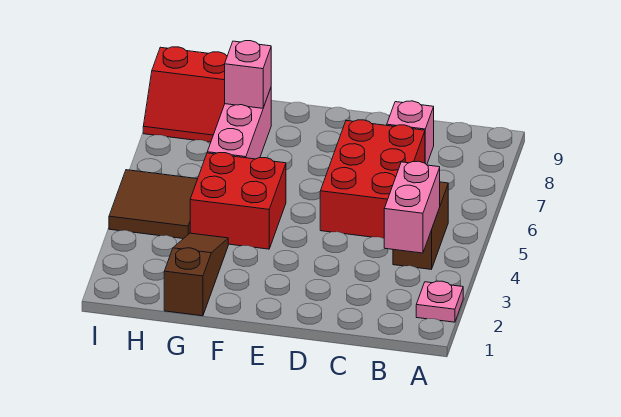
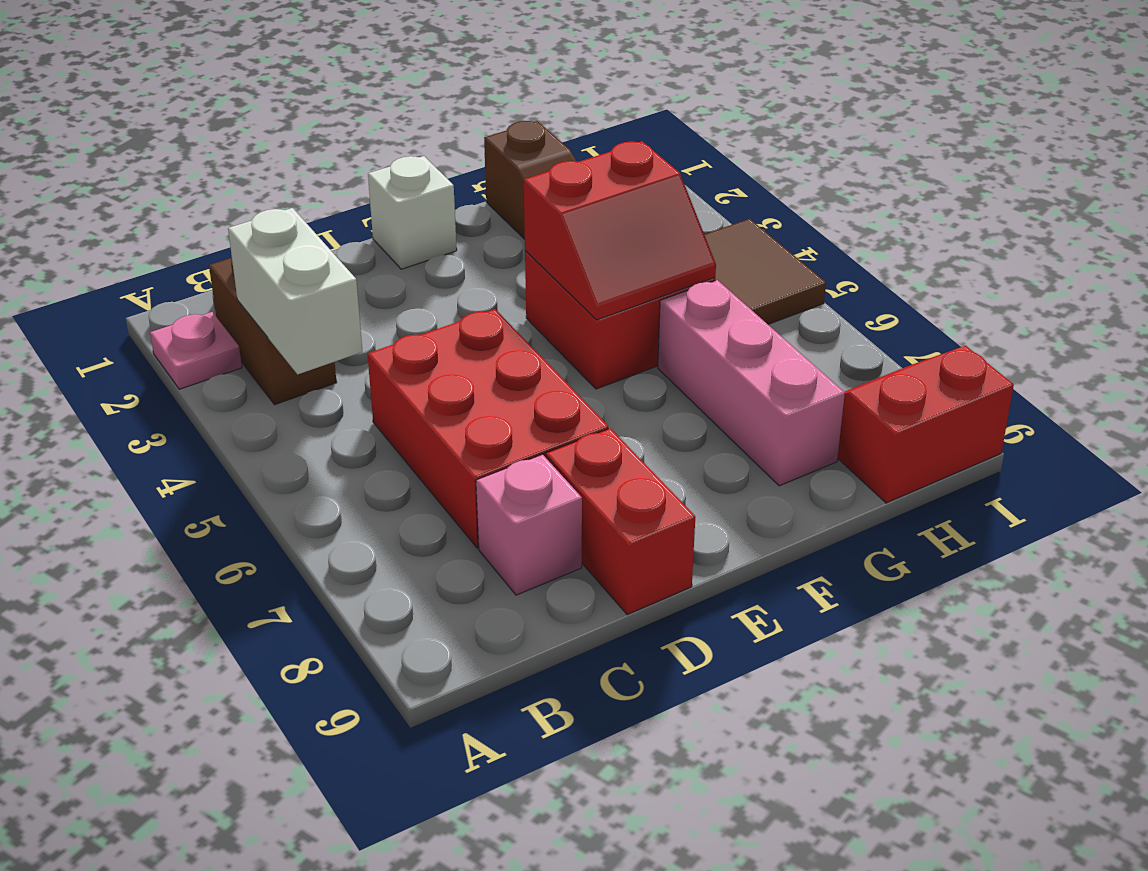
pink brick B3:B4 level 2 -> white brick B3:B4 level 2
brown brick B4:B5 level 1 -> brown brick B2:B3 level 1
none -> red brick D8:D9 level 1
none -> white brick E1 level 1
none -> red slope F4:G5 level 2 top 4
pink brick G8 level 2 -> none

